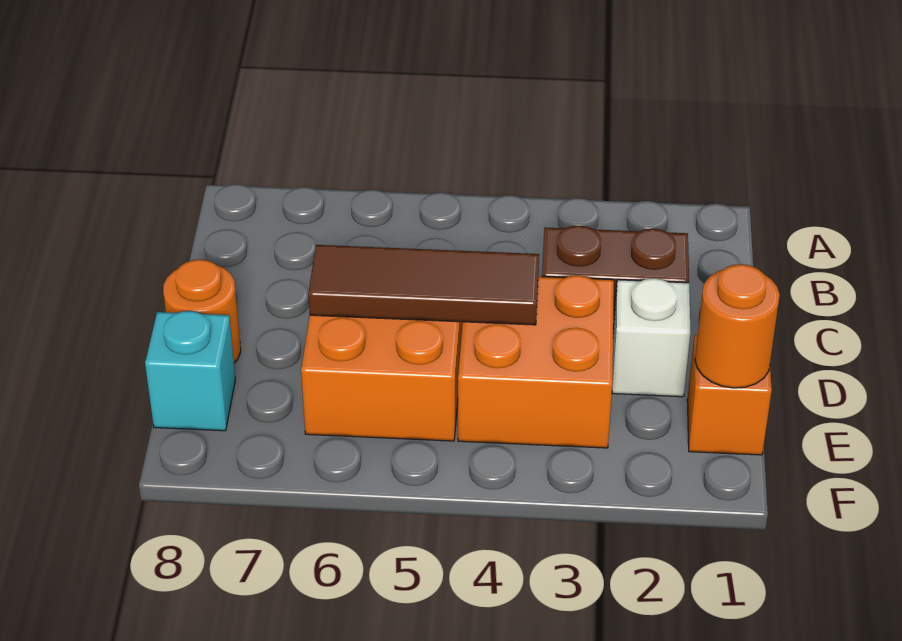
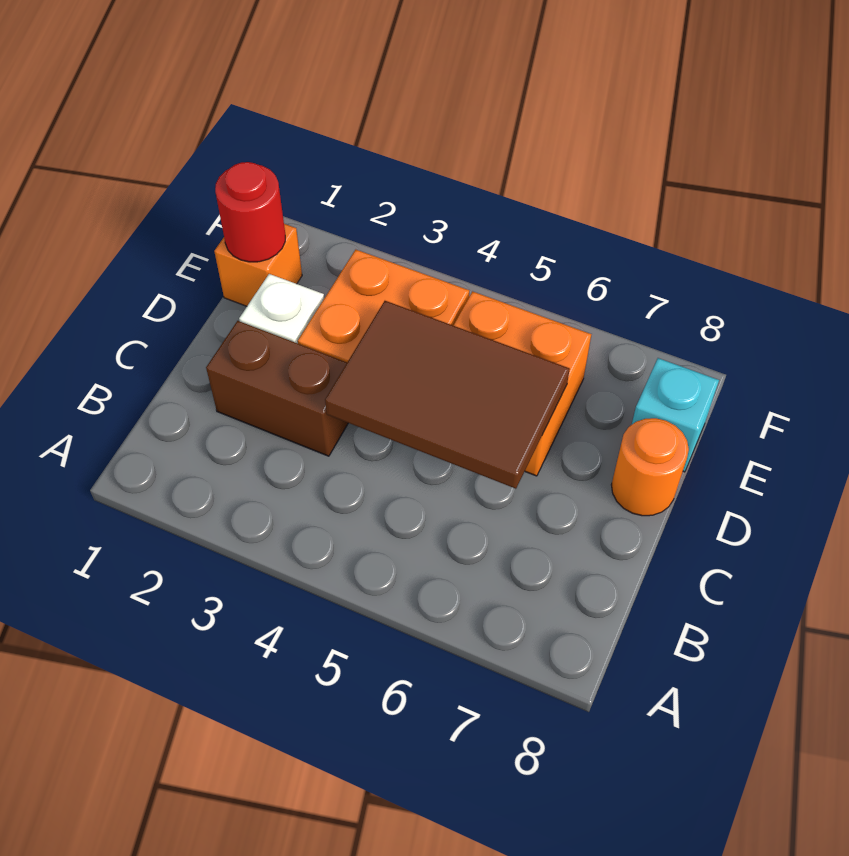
brown tile D4:D6 level 2 -> brown tile C4:D6 level 2
orange round brick E1 level 2 -> red round brick E1 level 2

